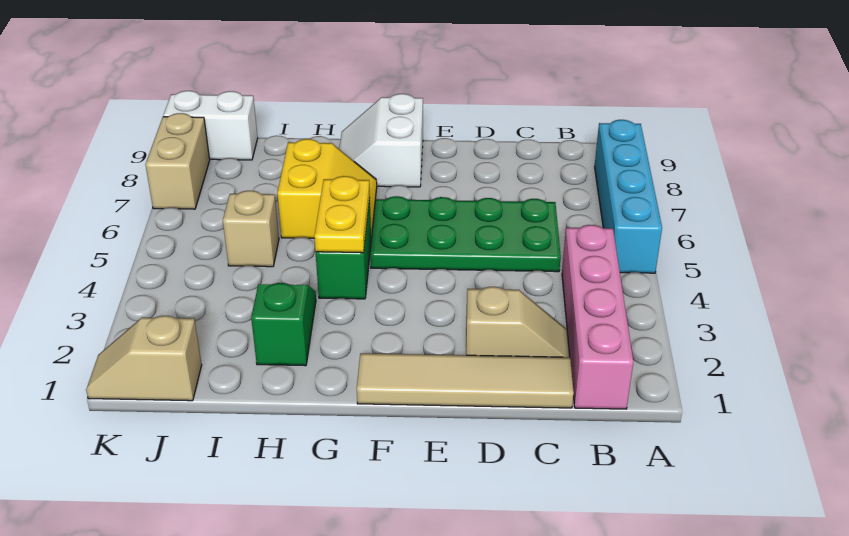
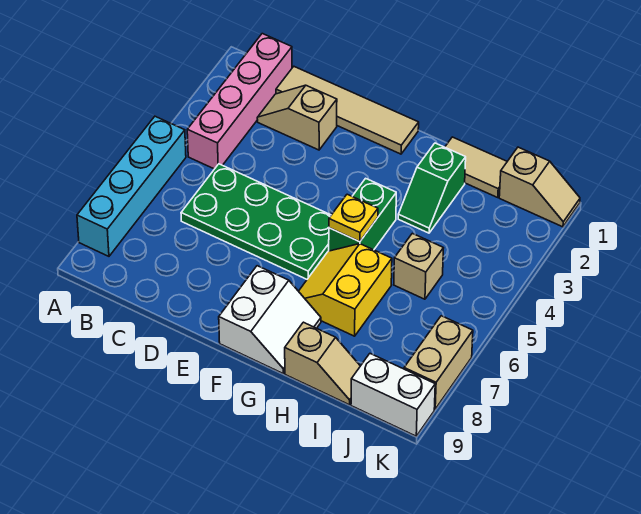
yellow plate G4:G5 level 2 -> yellow plate G5 level 2
none -> tan tile H1:I1 level 1
none -> tan slope H9:I9 level 1 top H

